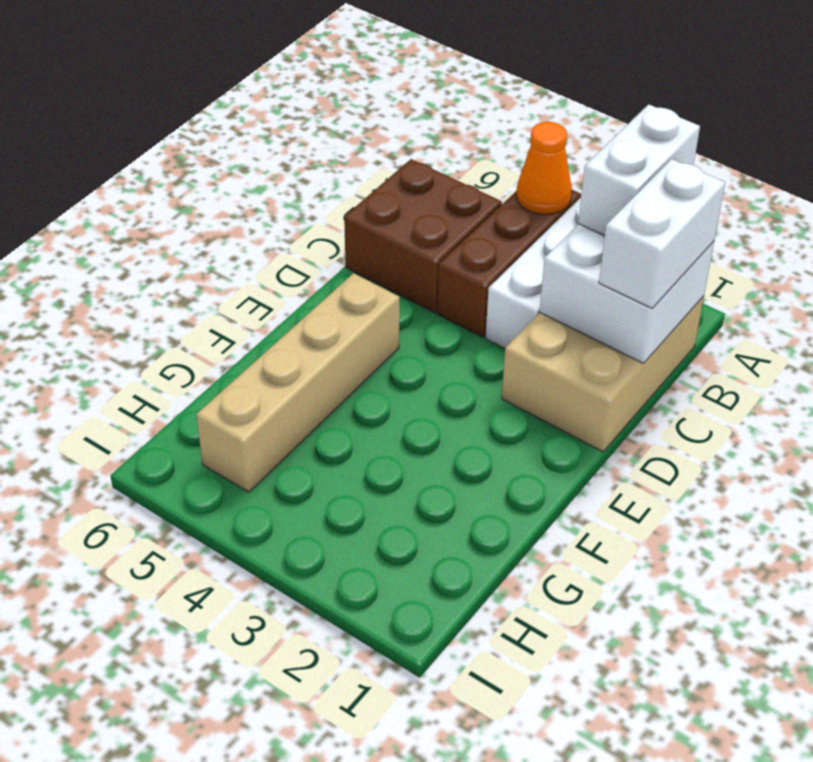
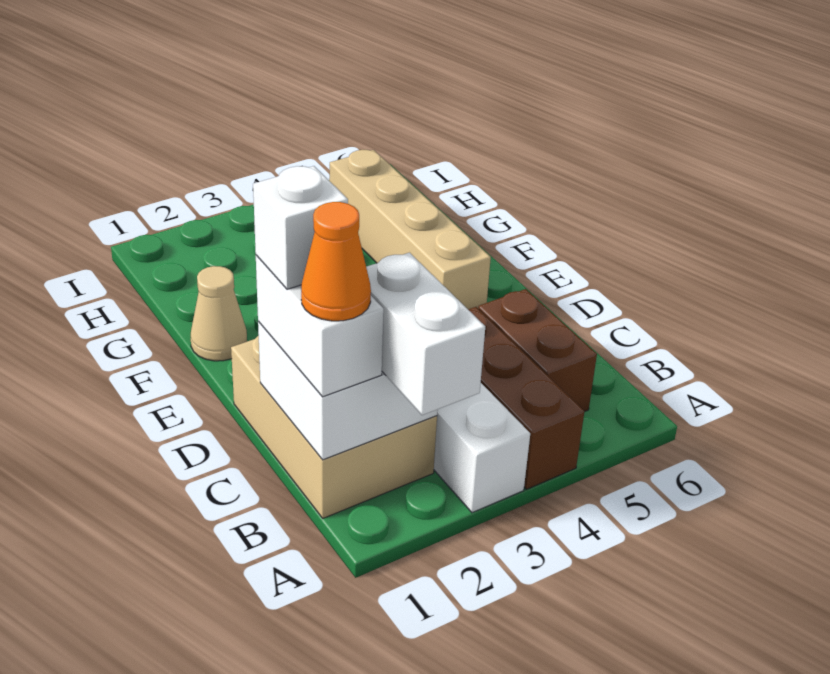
orange cone A4 level 2 -> orange cone B1 level 4
brown brick B5:C6 level 1 -> brown brick B5:C5 level 1
none -> white brick C1 level 4
none -> tan cone F1 level 1

